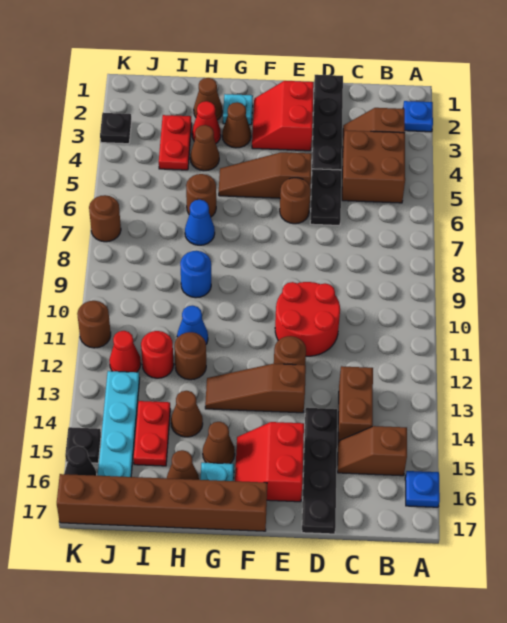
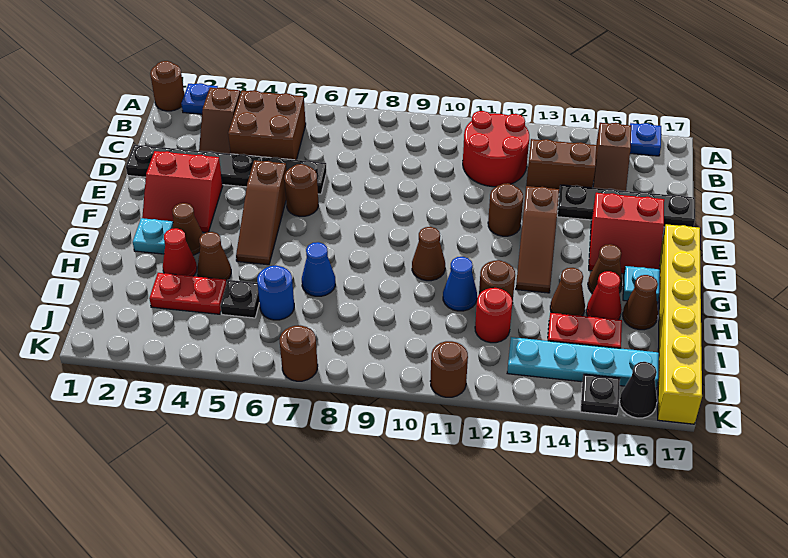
red round brick D10:E11 level 1 -> red round brick B11:C12 level 1
brown brick F17:K17 level 1 -> yellow brick F17:K17 level 1
brown cone H2 level 1 -> brown cone G10 level 1
brown round brick H6 level 1 -> brown round brick A1 level 1
blue round brick H9 level 1 -> blue round brick I6 level 1
red cone J12 level 1 -> red cone H15 level 1
black plate K3 level 1 -> black plate I5 level 1

